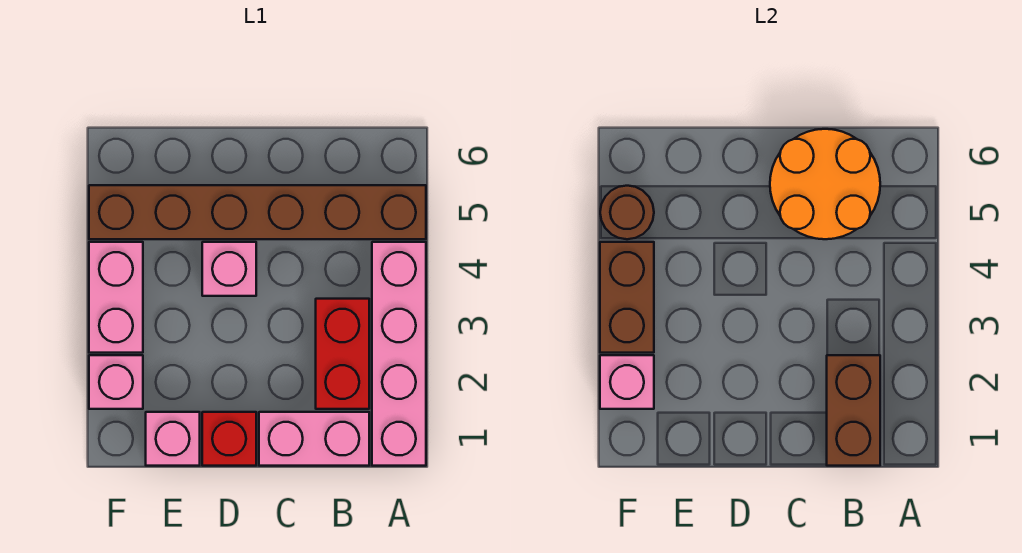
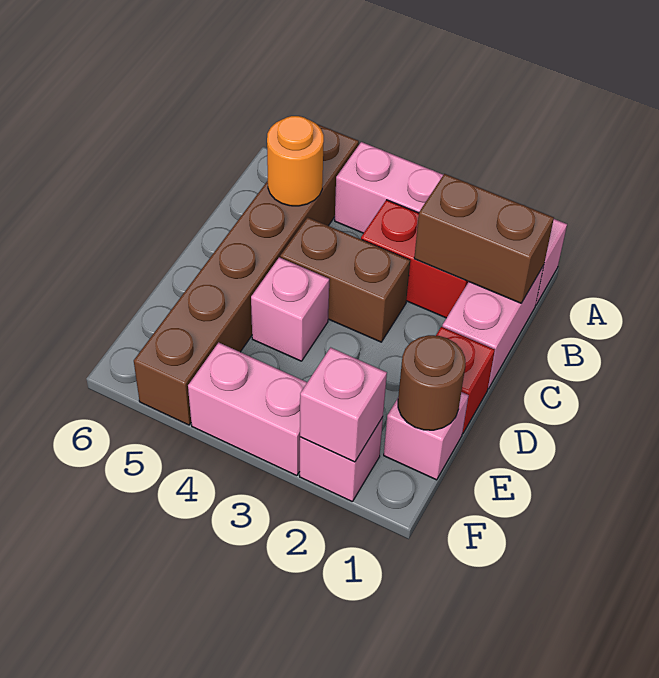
orange round brick B5:C6 level 2 -> orange round brick B5 level 2
brown brick F3:F4 level 2 -> brown brick C3:C4 level 1
brown round brick F5 level 2 -> brown round brick E1 level 2

